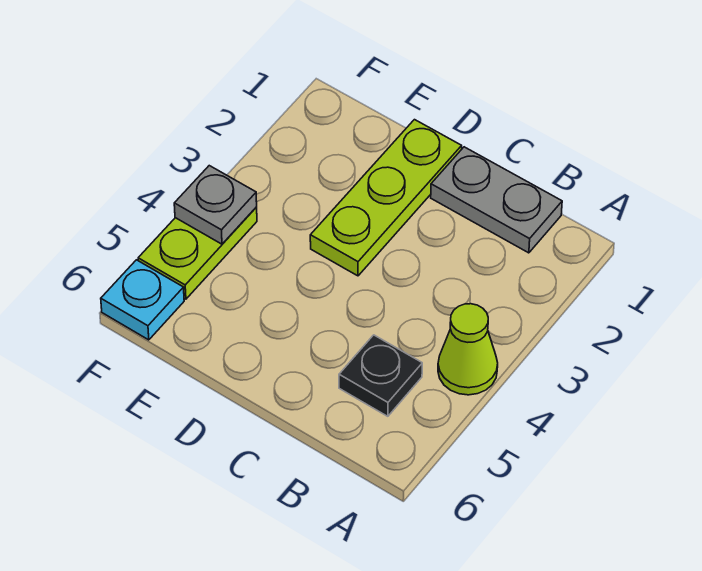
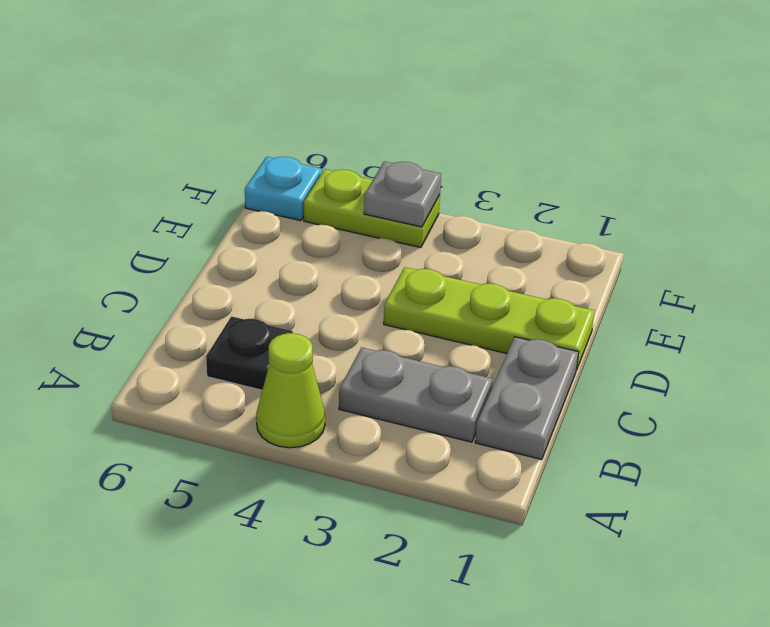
none -> grey plate B2:B3 level 1

